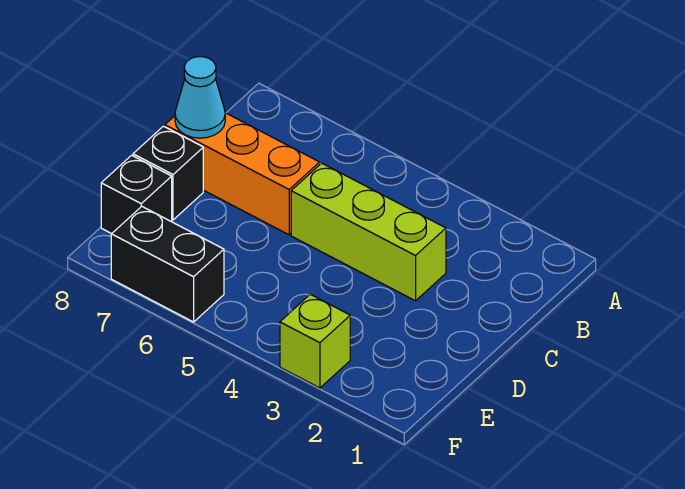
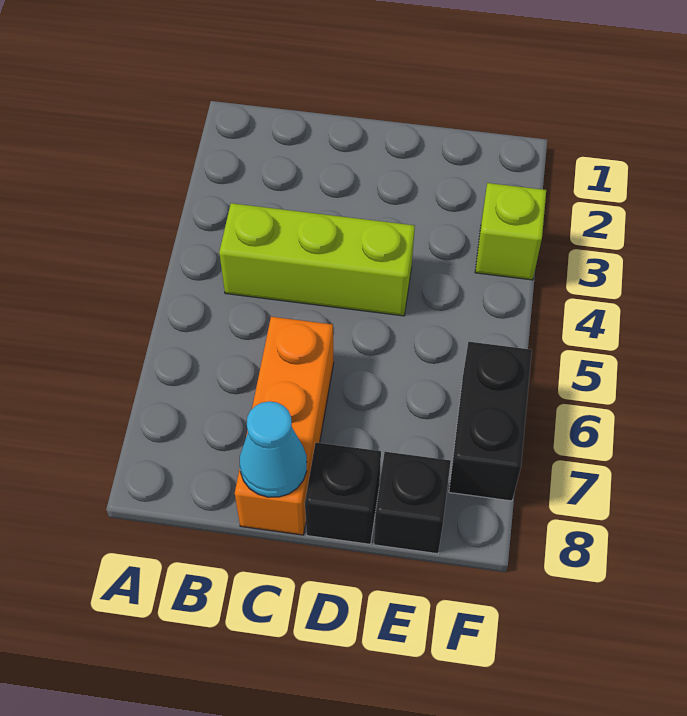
lime brick C3:C5 level 1 -> lime brick B4:D4 level 1

